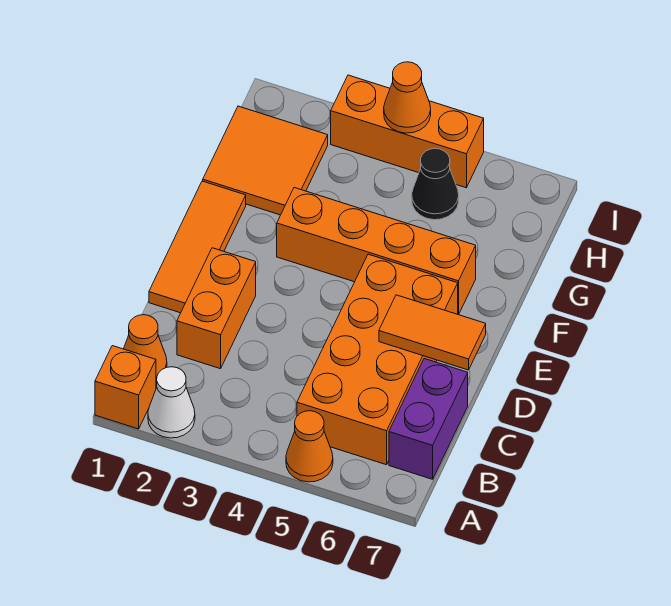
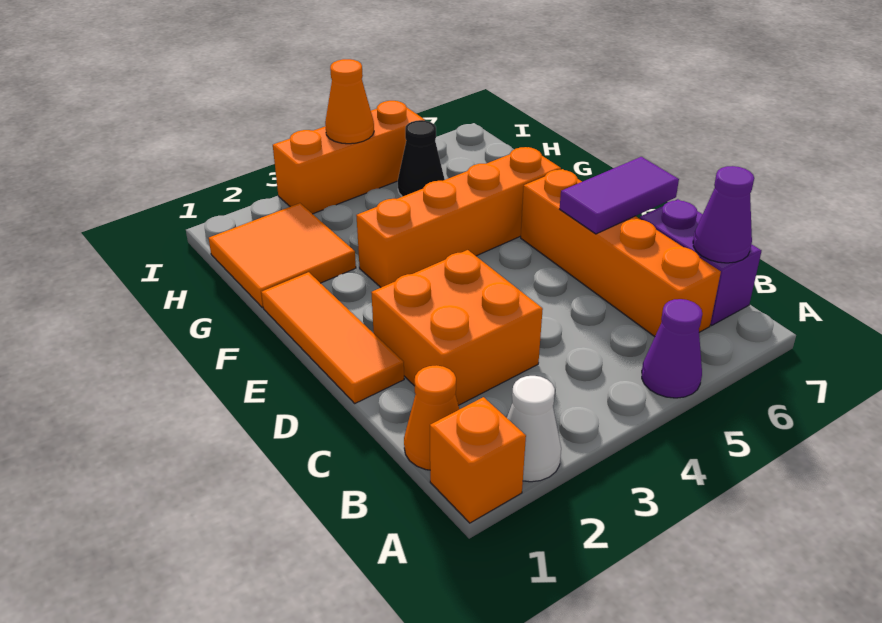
orange cone A5 level 1 -> purple cone A5 level 1
orange brick B5:E6 level 1 -> orange brick B6:E6 level 1
none -> purple cone B7 level 2
orange brick C2:D2 level 1 -> orange brick C2:D3 level 1
orange tile D6:D7 level 2 -> purple tile D6:D7 level 2

